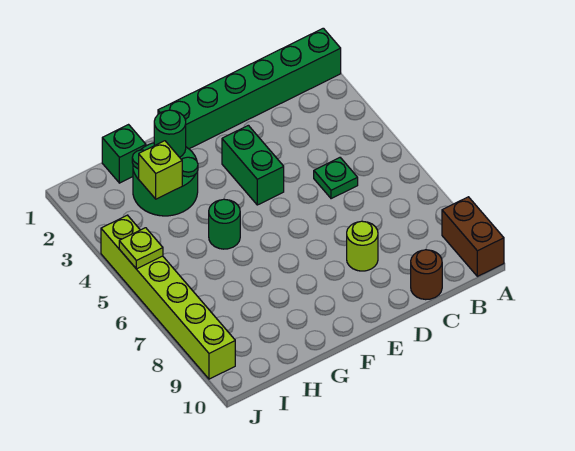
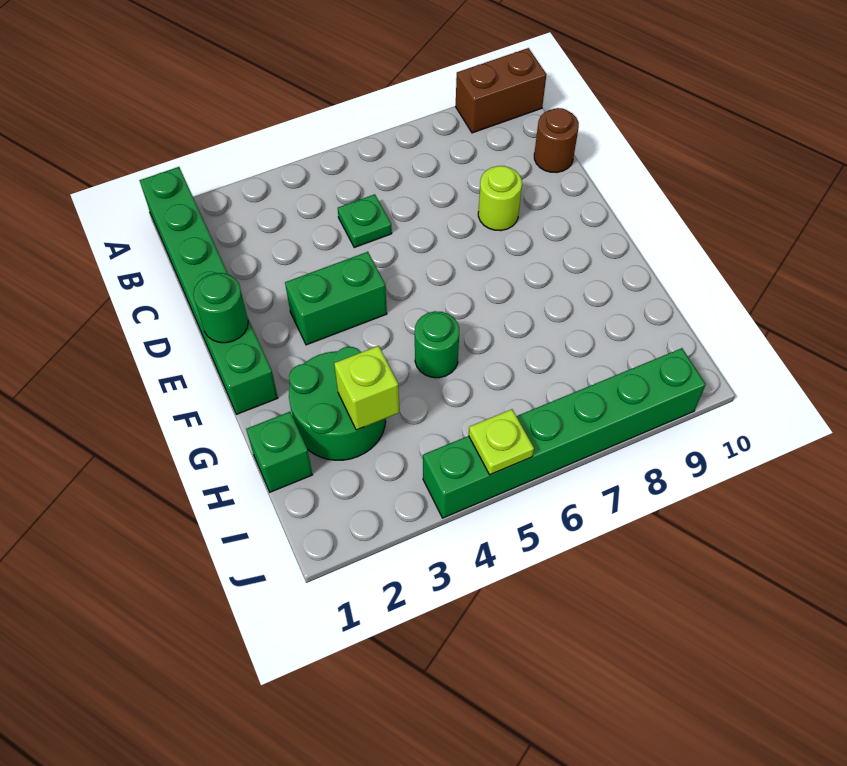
green round brick G2 level 2 -> green round brick E1 level 2
lime brick J4:J9 level 1 -> green brick J4:J9 level 1

